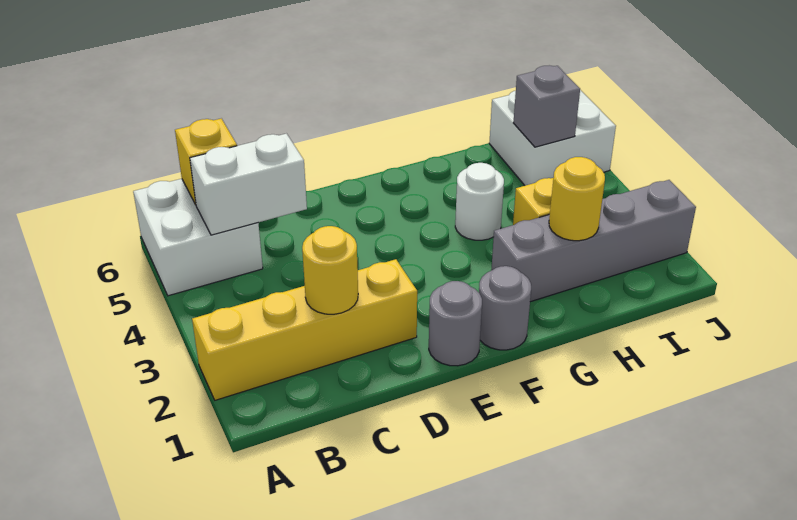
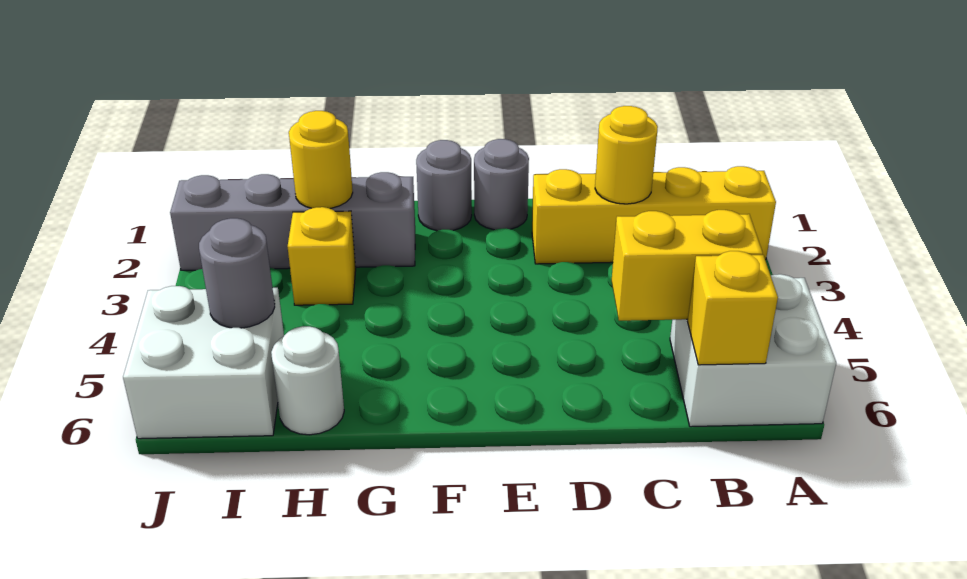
white brick B5:C5 level 2 -> yellow brick B5:C5 level 2
white round brick G4 level 1 -> white round brick H6 level 1
grey brick I5 level 2 -> grey round brick I5 level 2

